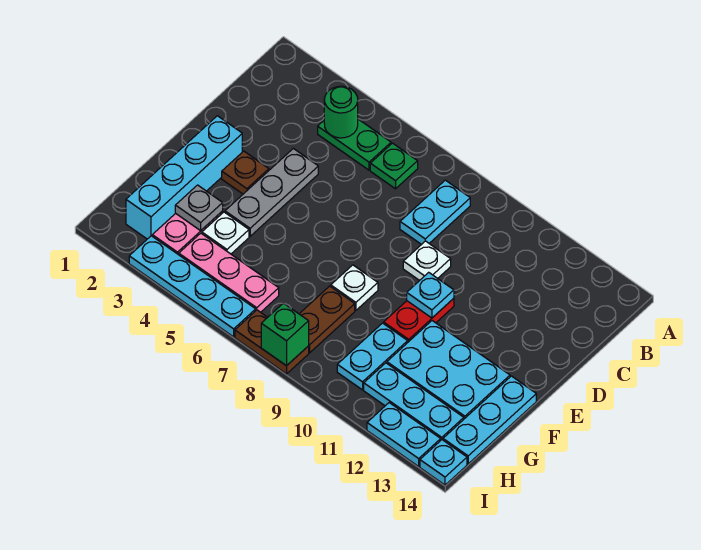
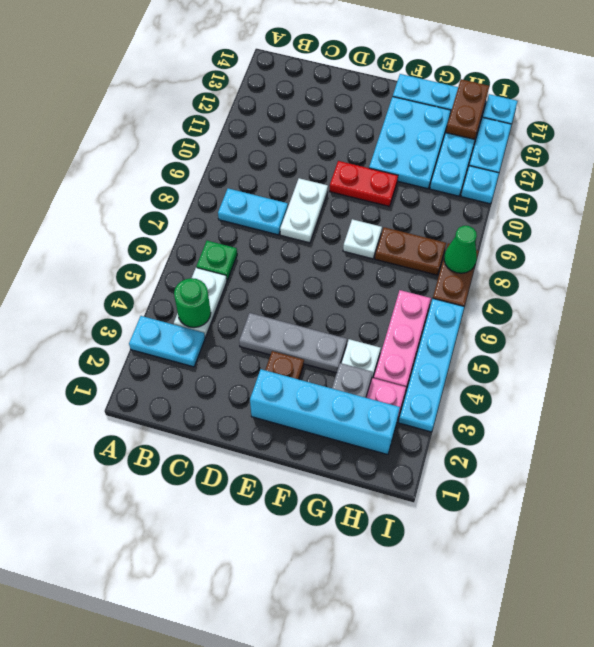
green plate B4:B5 level 1 -> white plate B4:B5 level 1
white plate D9 level 1 -> white plate D8:D9 level 1
cyan plate E10 level 2 -> cyan plate I11 level 1
cyan plate G10:H10 level 1 -> cyan plate A3:B3 level 1
none -> brown plate H13:H14 level 2
green brick I8 level 2 -> green cone I8 level 2

